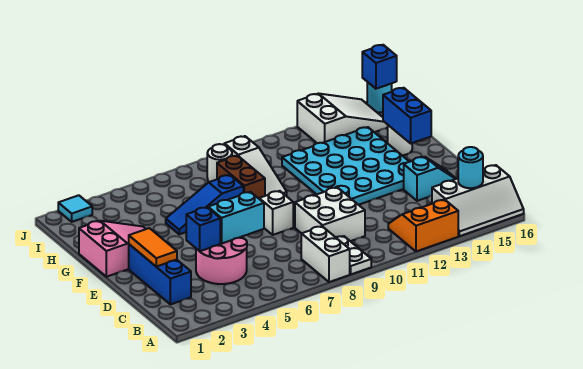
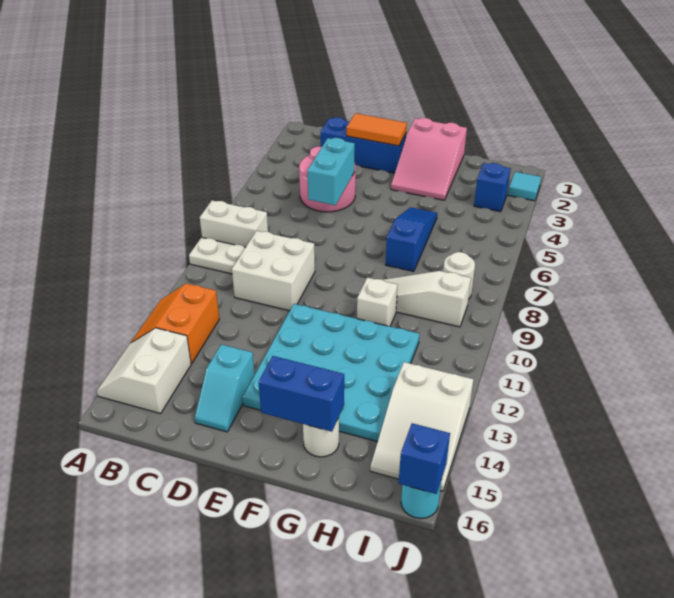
orange slope A12:B13 level 1 top A -> orange slope A12:B13 level 1 top B
white slope A14:B16 level 1 top B -> white slope A14:B15 level 1 top B
cyan round brick B15 level 2 -> none
blue brick D4 level 2 -> blue brick I3 level 1
white brick E8 level 1 -> white brick G10 level 1
brown brick G8:H8 level 1 -> none

